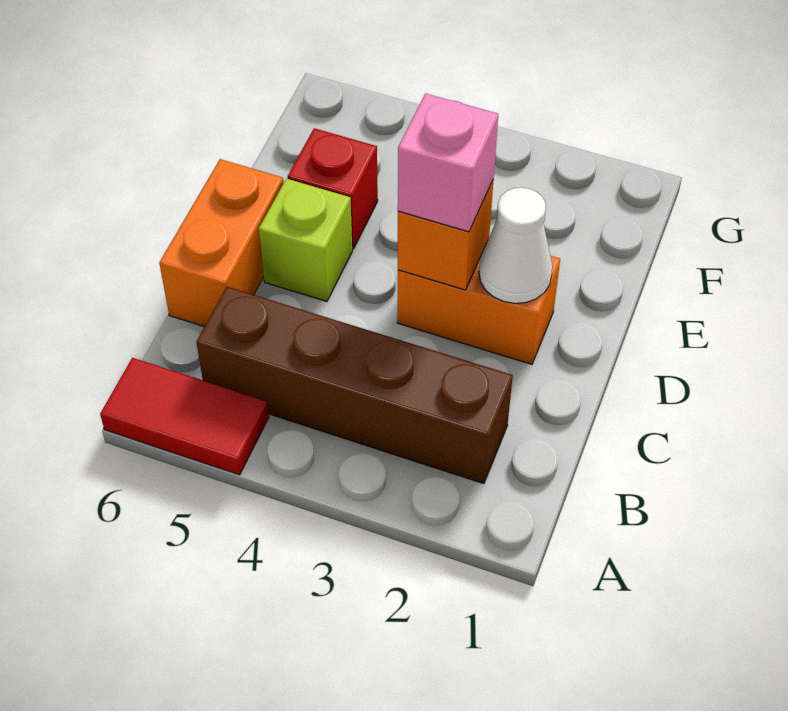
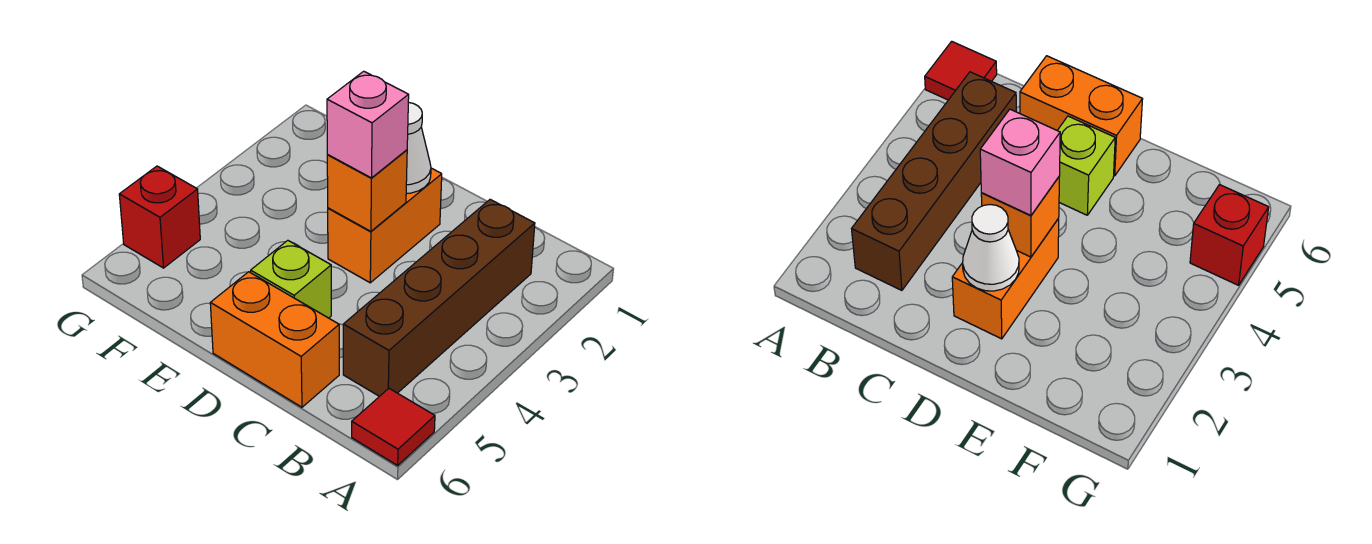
red tile A5:A6 level 1 -> red tile A6 level 1
red brick E5 level 1 -> red brick G5 level 1

